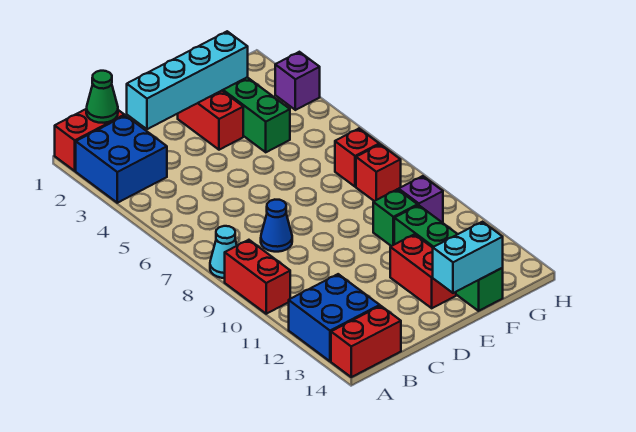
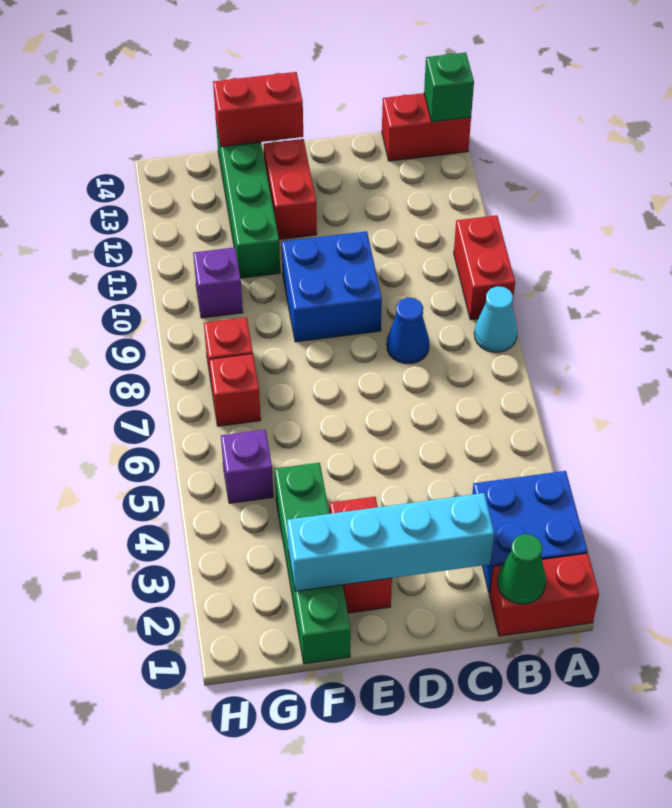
blue brick A12:B13 level 1 -> blue brick D9:E10 level 1
cyan brick E14:F14 level 2 -> red brick E14:F14 level 2
green brick F10 level 1 -> green brick A14 level 2
purple brick H3 level 1 -> purple brick G5 level 1

